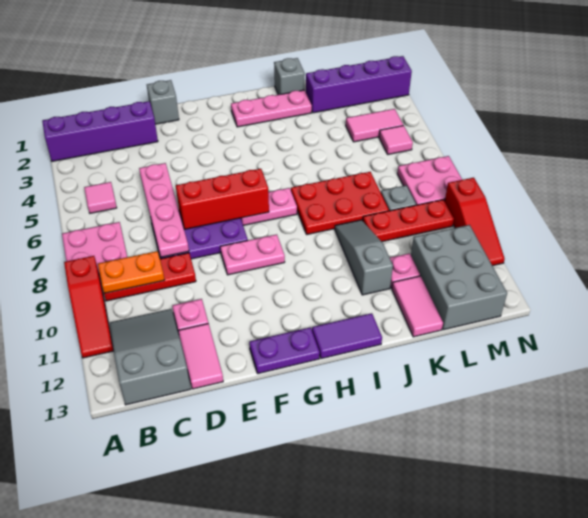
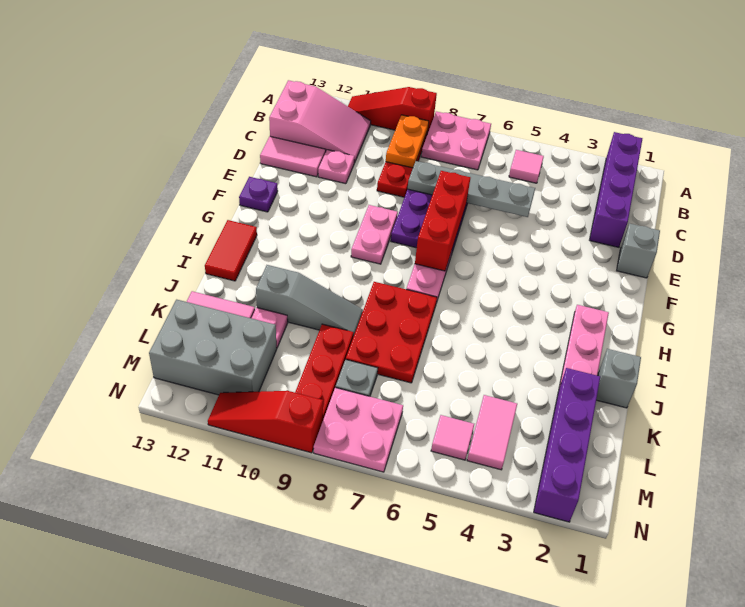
grey slope B11:C13 level 1 top 13 -> pink slope B11:C13 level 1 top 13
pink plate D5:D8 level 2 -> grey plate D5:D8 level 2
purple plate F13:G13 level 1 -> purple plate F13 level 1
purple tile H13:I13 level 1 -> red tile H13:I13 level 1

